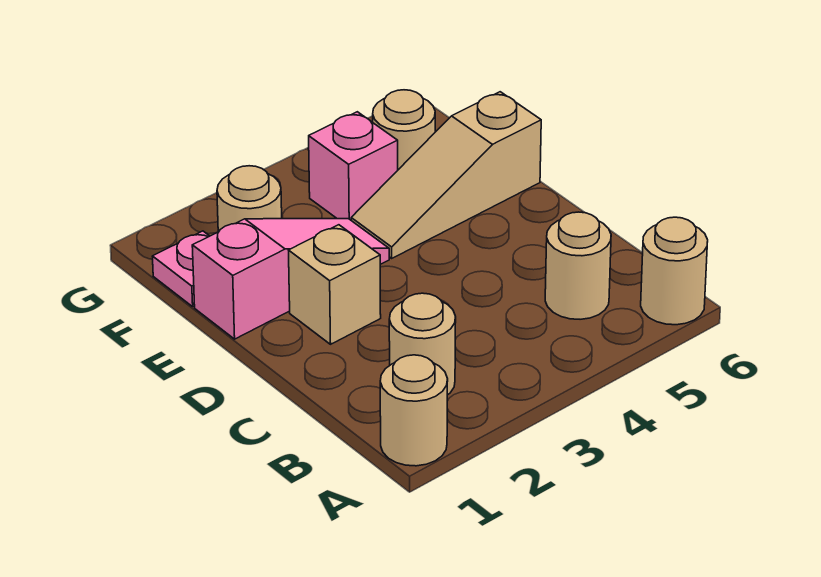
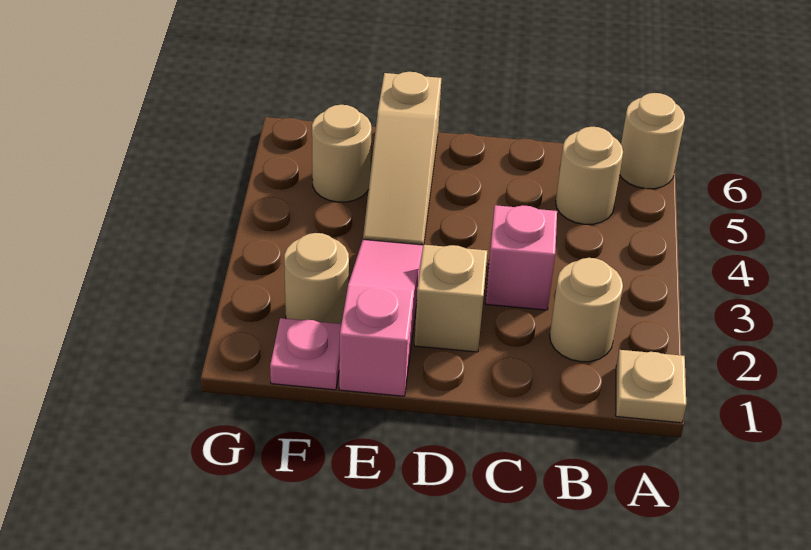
tan round brick A1 level 1 -> tan plate A1 level 1
pink brick F4 level 1 -> pink brick C3 level 1

